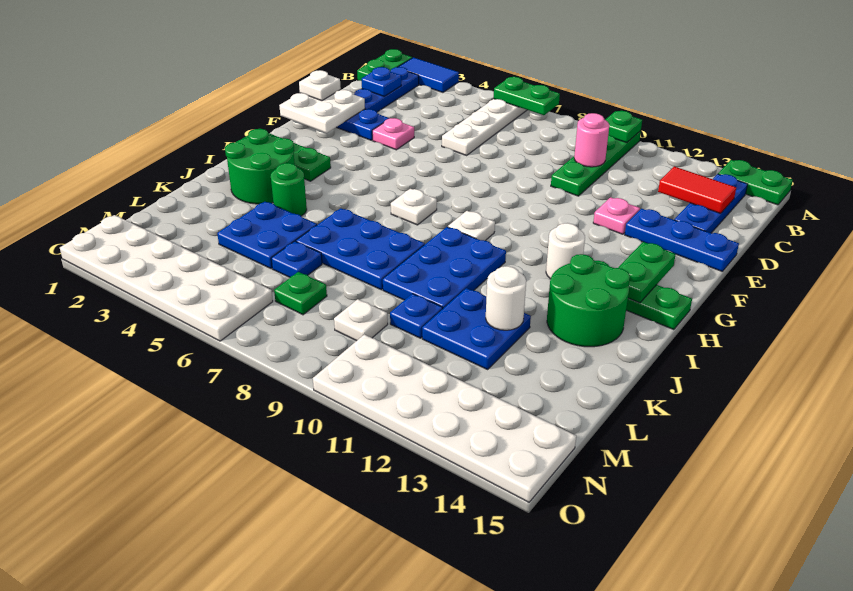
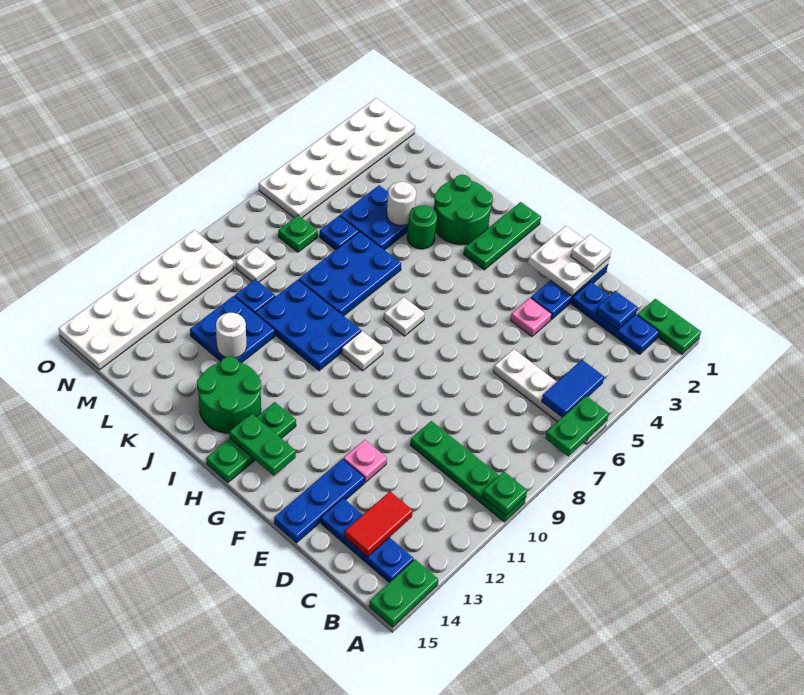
blue tile A2:A3 level 1 -> blue tile B5:B6 level 2
pink round brick C10 level 2 -> none
white round brick H12 level 1 -> white round brick K4 level 2

